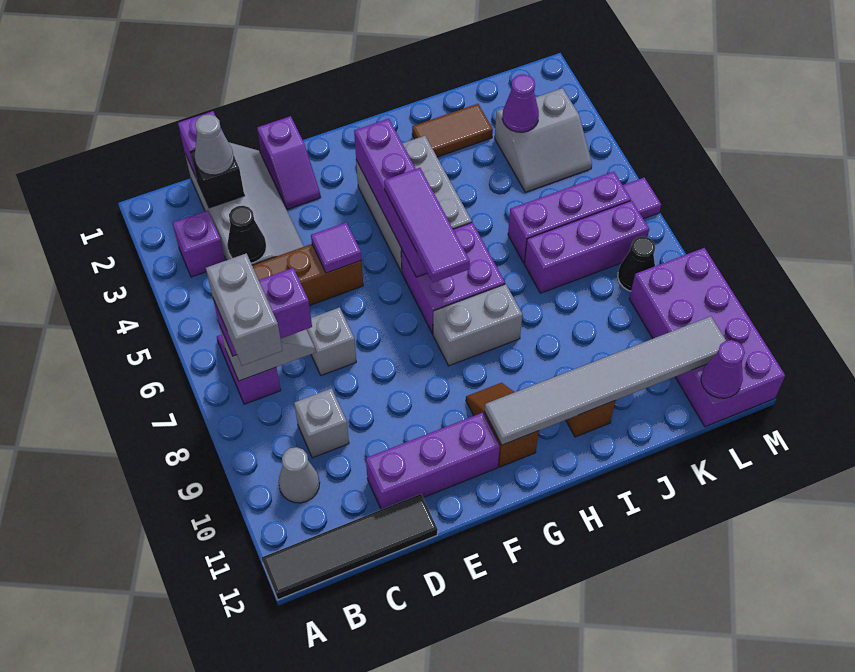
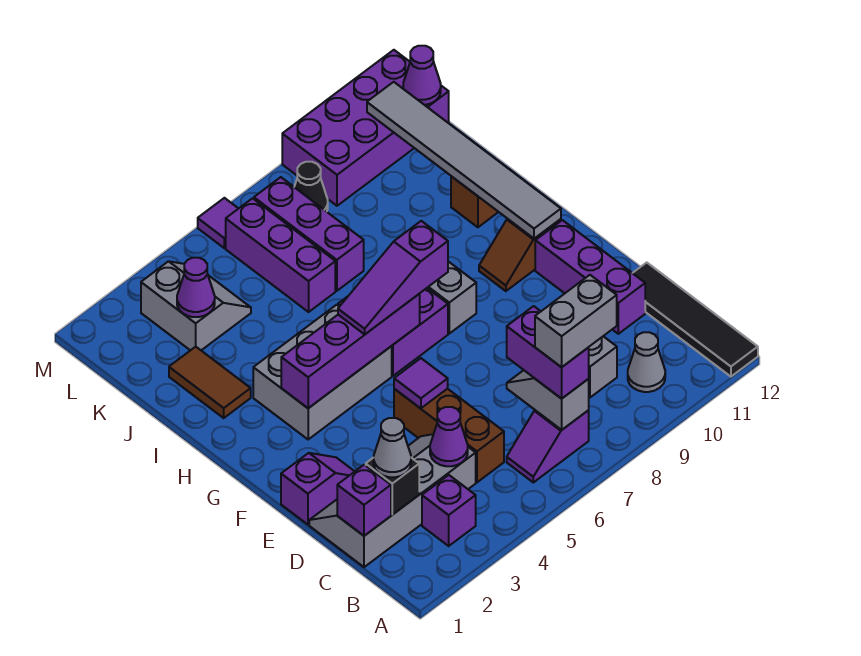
black cone C4 level 2 -> purple cone C4 level 2
grey brick D7 level 1 -> none
purple tile G5:G7 level 3 -> purple slope G5:G7 level 3 top 7

